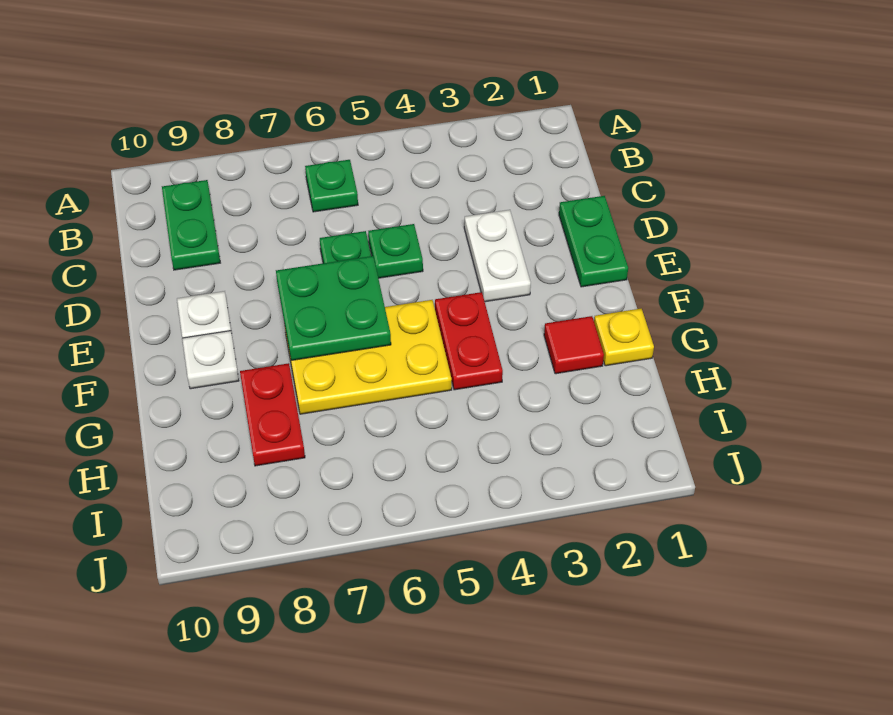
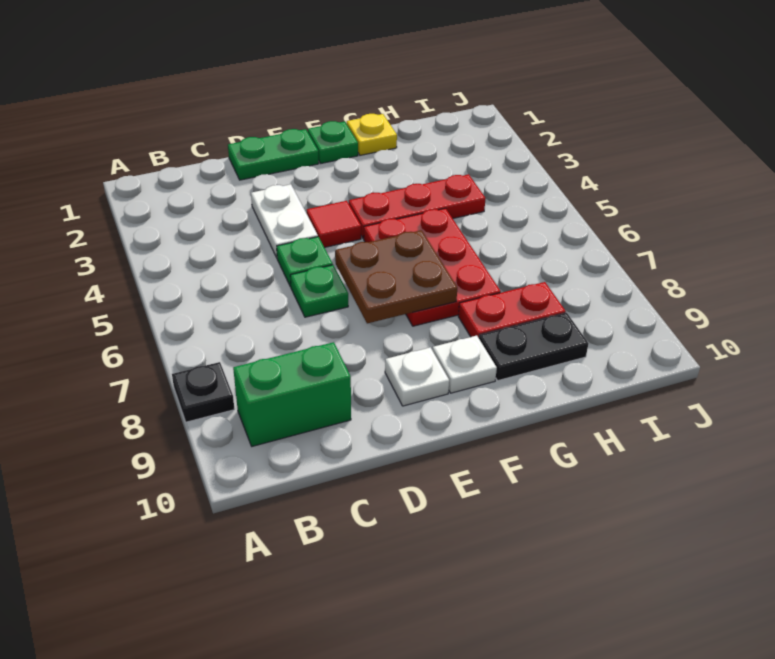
none -> black plate A8 level 1
green plate B6 level 1 -> green plate F1 level 1
green plate B9:C9 level 1 -> green brick B9:C9 level 1
white plate D3:E3 level 1 -> white plate D3:D4 level 1
green plate E6:F7 level 2 -> brown plate E6:F7 level 2
red plate F4:G4 level 1 -> red plate F4:H4 level 1
yellow plate F5:G7 level 1 -> red plate F5:G7 level 1
red tile G2 level 1 -> red tile E4 level 1
none -> black plate G9:H9 level 1

